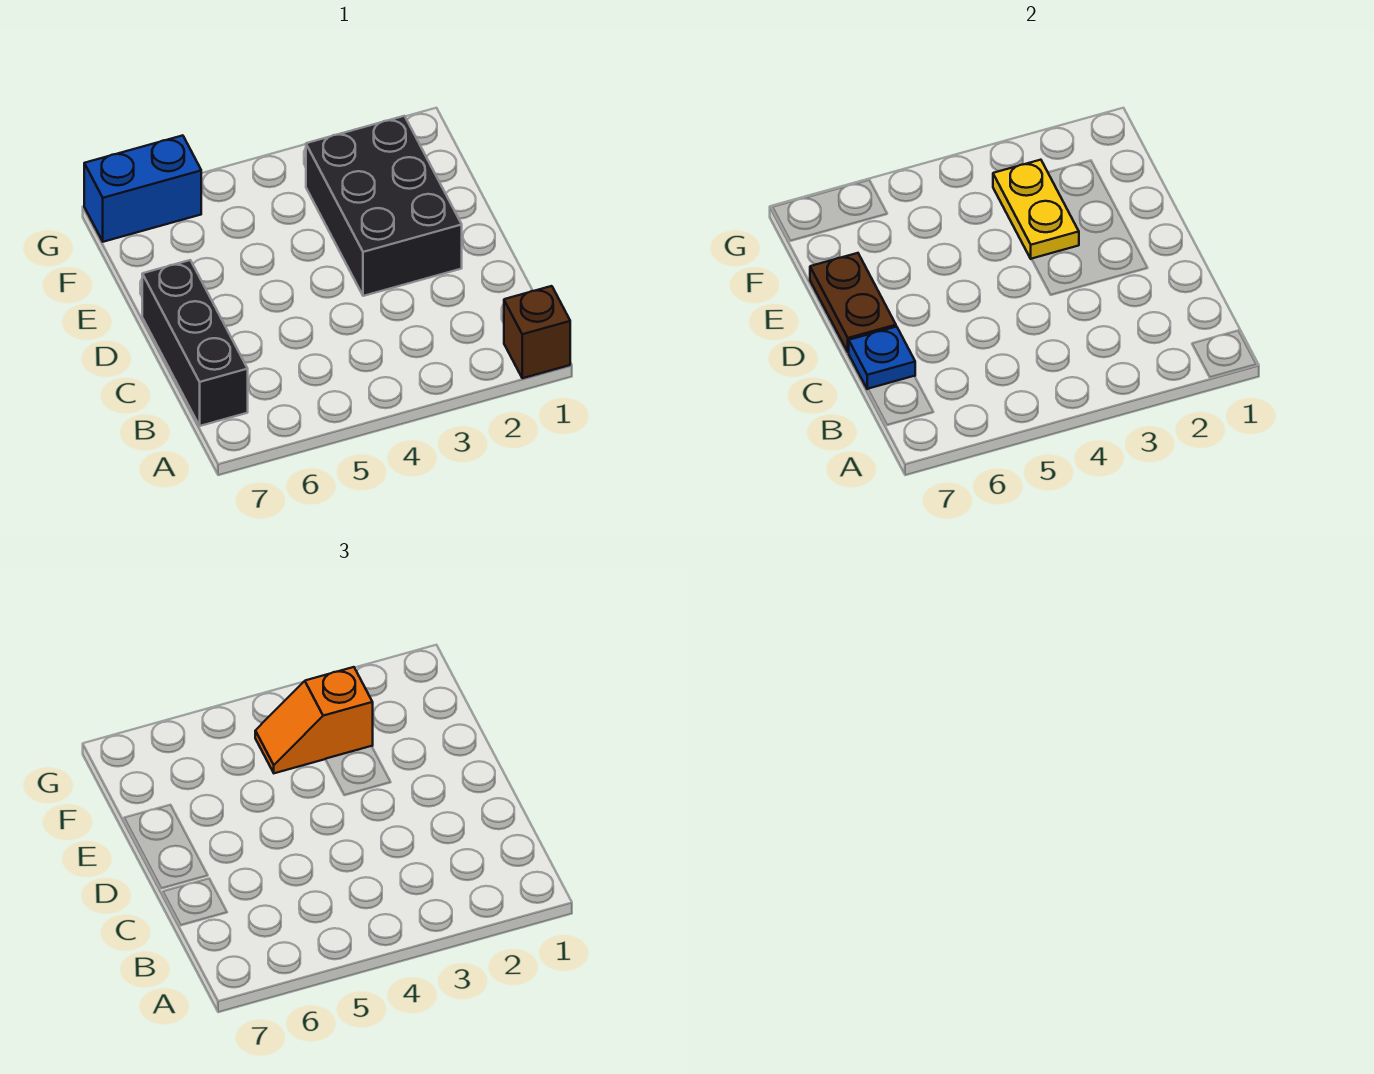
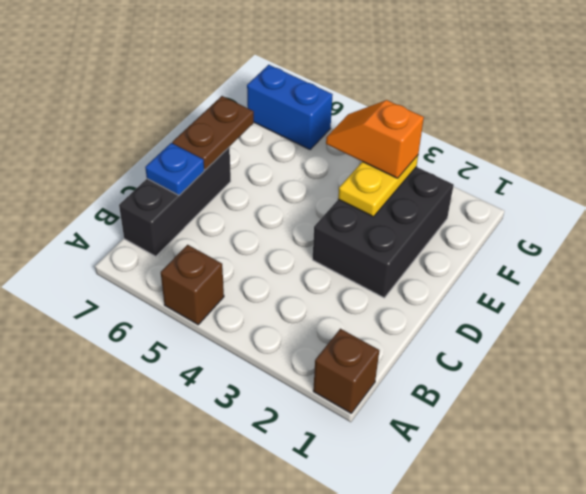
none -> brown brick A5 level 1

